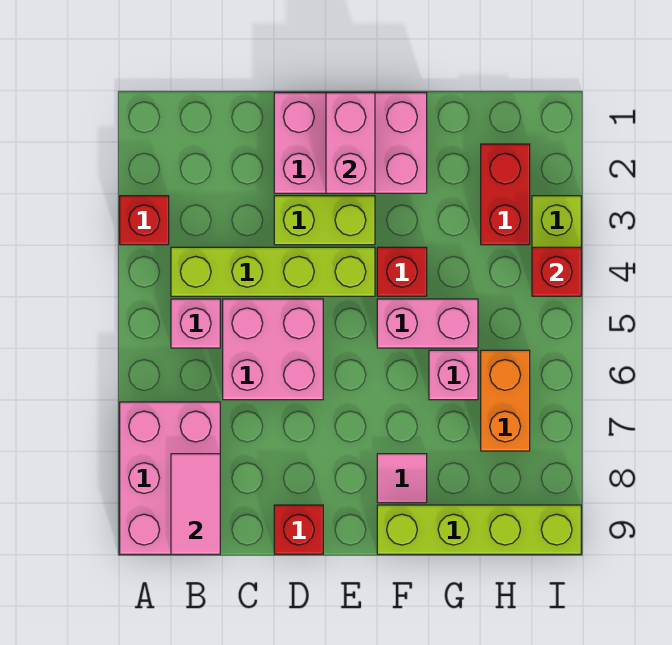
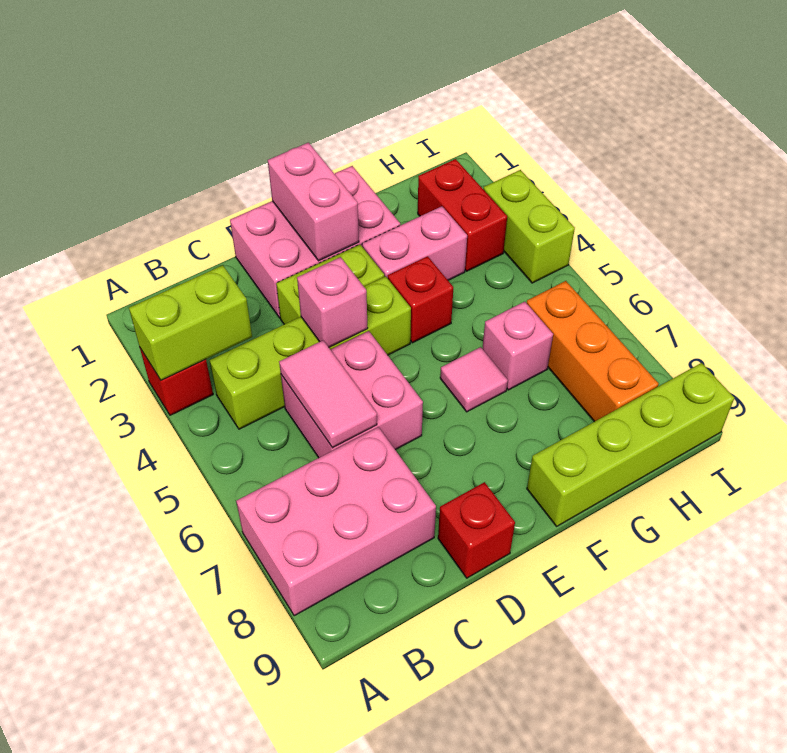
none -> lime brick A3:B3 level 2
pink brick A7:B9 level 1 -> pink brick A7:C8 level 1
pink brick B5 level 1 -> pink brick D4 level 2
pink tile B8:B9 level 2 -> pink tile C5:C6 level 2
pink brick F5:G5 level 1 -> pink brick F3:G3 level 1
pink tile F8 level 1 -> pink tile F6 level 1
orange brick H6:H7 level 1 -> orange brick H6:H8 level 1
red brick I4 level 2 -> none

